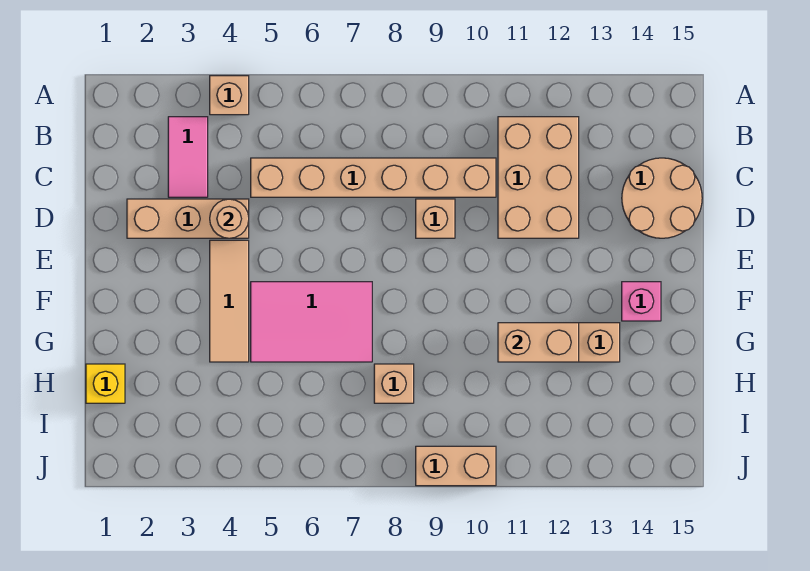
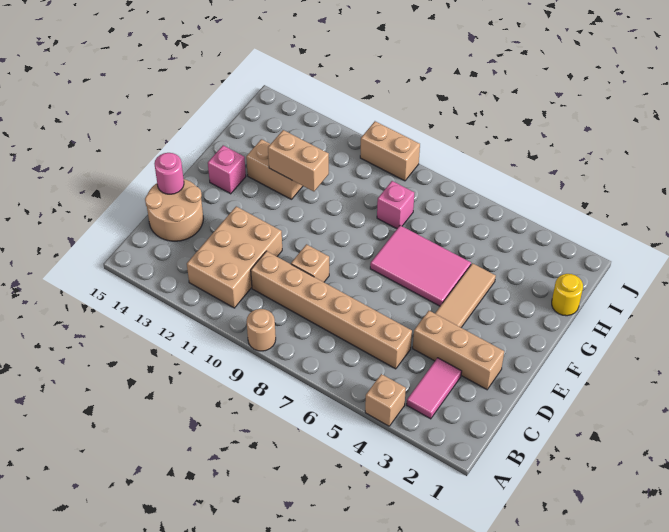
tan round brick D4 level 2 -> tan round brick A9 level 1
none -> pink round brick D15 level 2
yellow brick H1 level 1 -> yellow round brick H1 level 1
tan brick H8 level 1 -> pink brick H8 level 1

